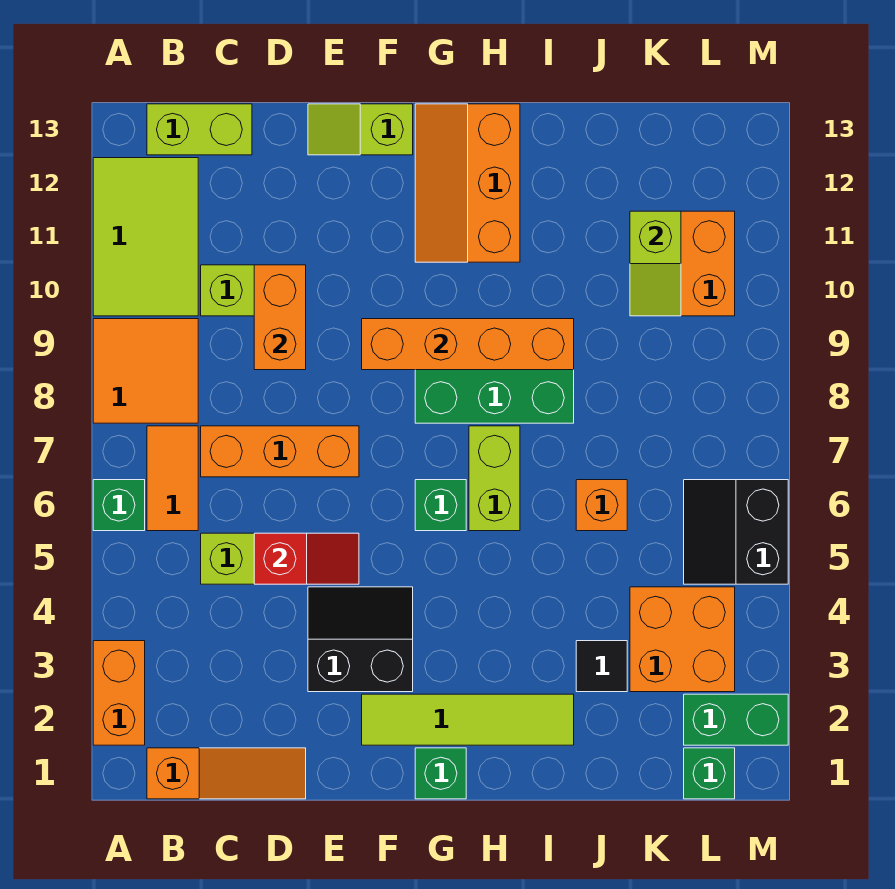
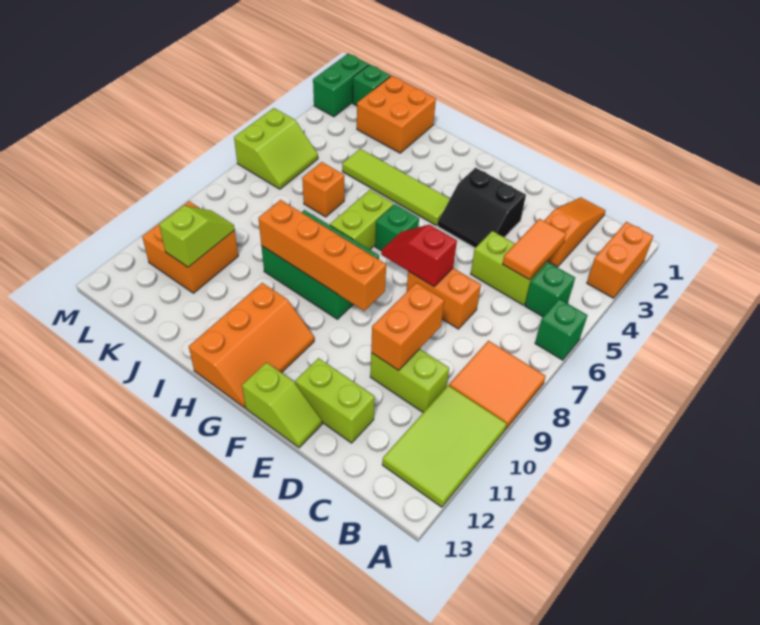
orange slope B1:D1 level 1 top B -> orange slope C1:C3 level 1 top 3
orange tile B6:B7 level 1 -> orange tile C4:C5 level 2
lime brick B13:C13 level 1 -> lime brick D12:E12 level 1
orange brick C7:E7 level 1 -> orange brick D7:E7 level 1
red slope D5:E5 level 2 top D -> red slope E7:F7 level 2 top E
lime tile F2:I2 level 1 -> lime tile G4:J4 level 1
green brick G1 level 1 -> green brick B5 level 1
black tile J3 level 1 -> none
orange brick K3:L4 level 1 -> orange brick J1:K2 level 1
green brick L2:M2 level 1 -> green brick M1:M2 level 1
black slope L5:M6 level 1 top M -> lime slope L5:M6 level 1 top M

